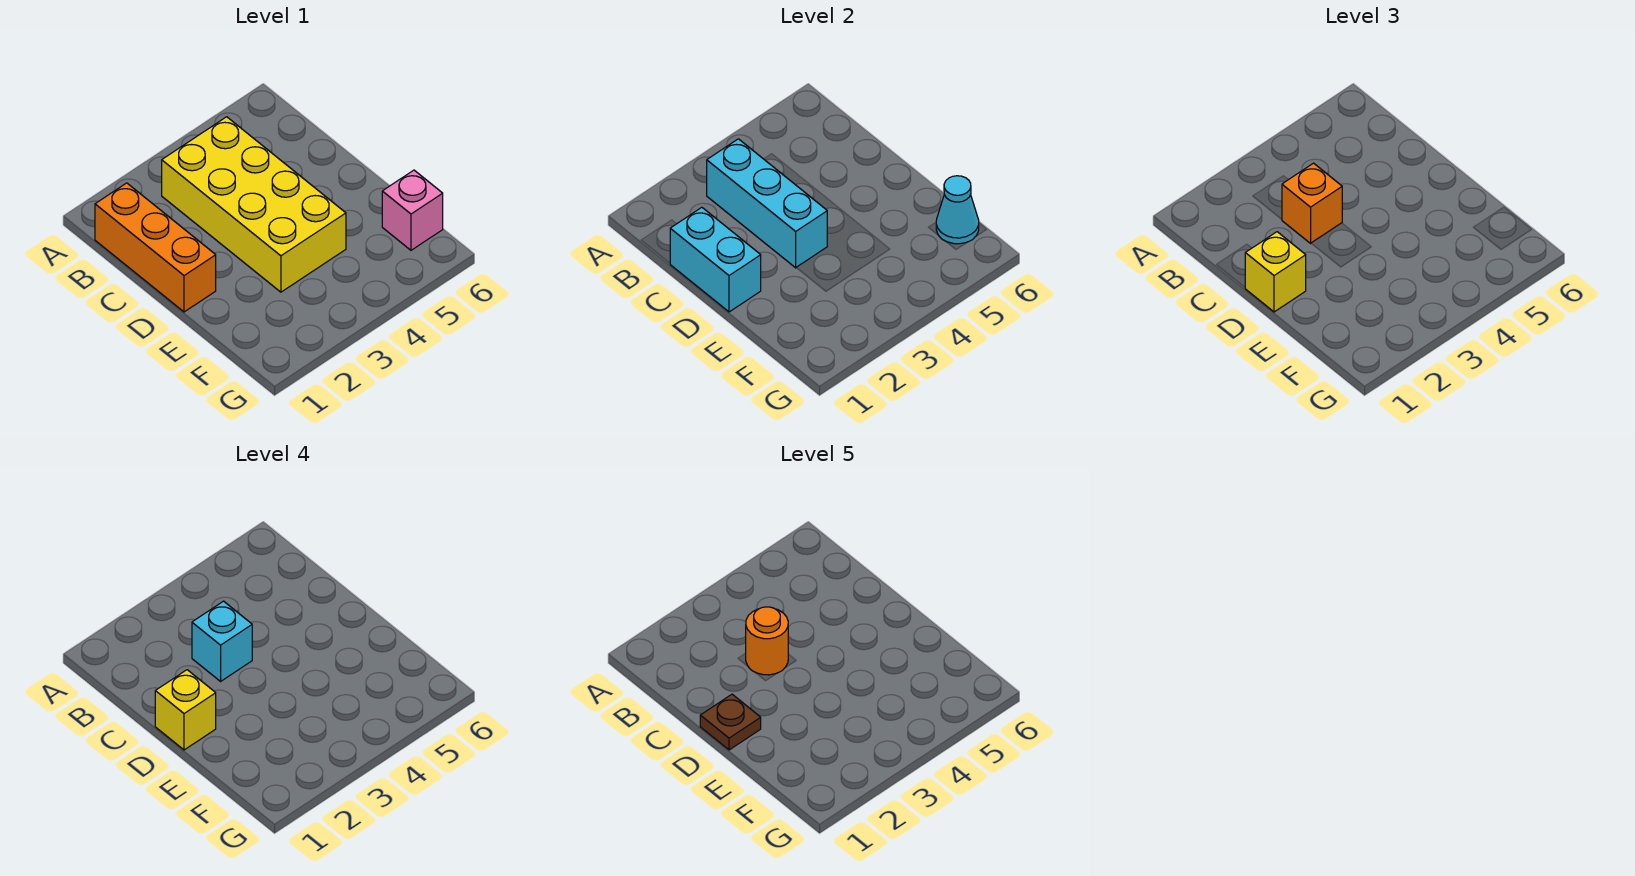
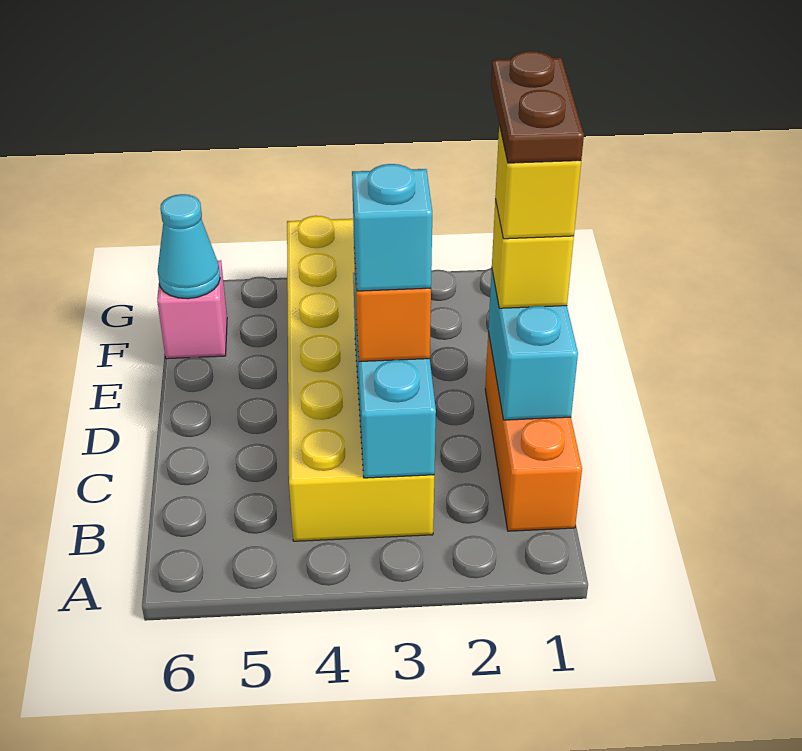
yellow brick B3:E4 level 1 -> yellow brick B3:G4 level 1
orange round brick C3 level 5 -> none
brown plate D1 level 5 -> brown plate D1:E1 level 5

